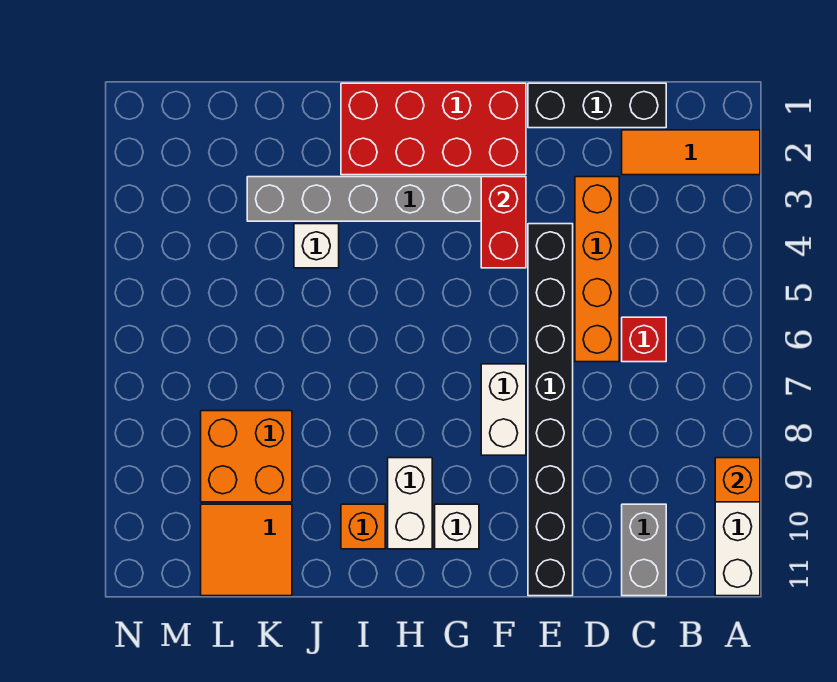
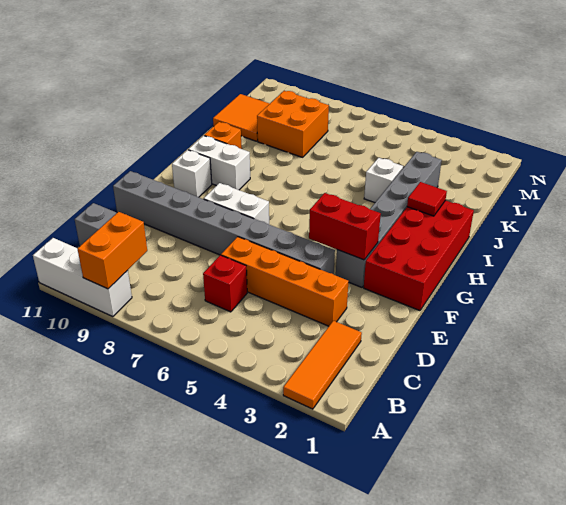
orange brick A9 level 2 -> orange brick A9:B9 level 2
black brick C1:E1 level 1 -> none
black brick E4:E11 level 1 -> grey brick E4:E11 level 1
none -> red tile I2 level 2

